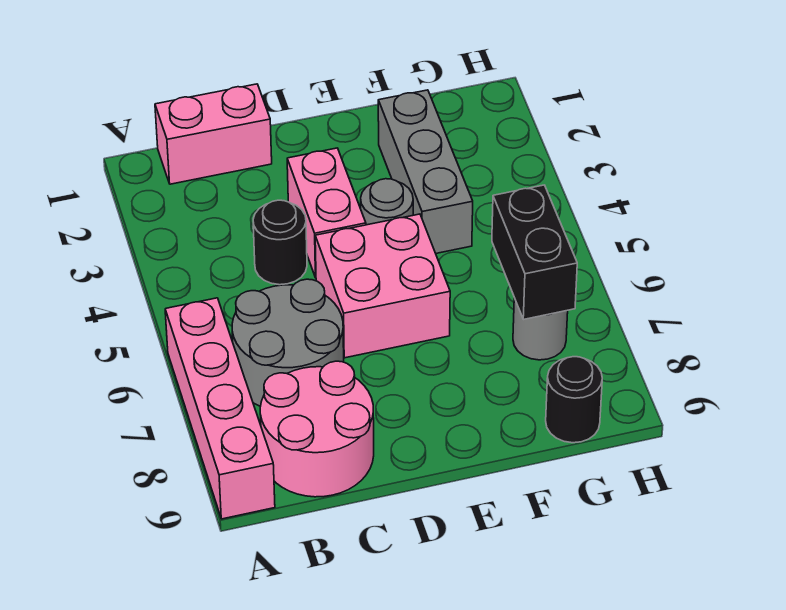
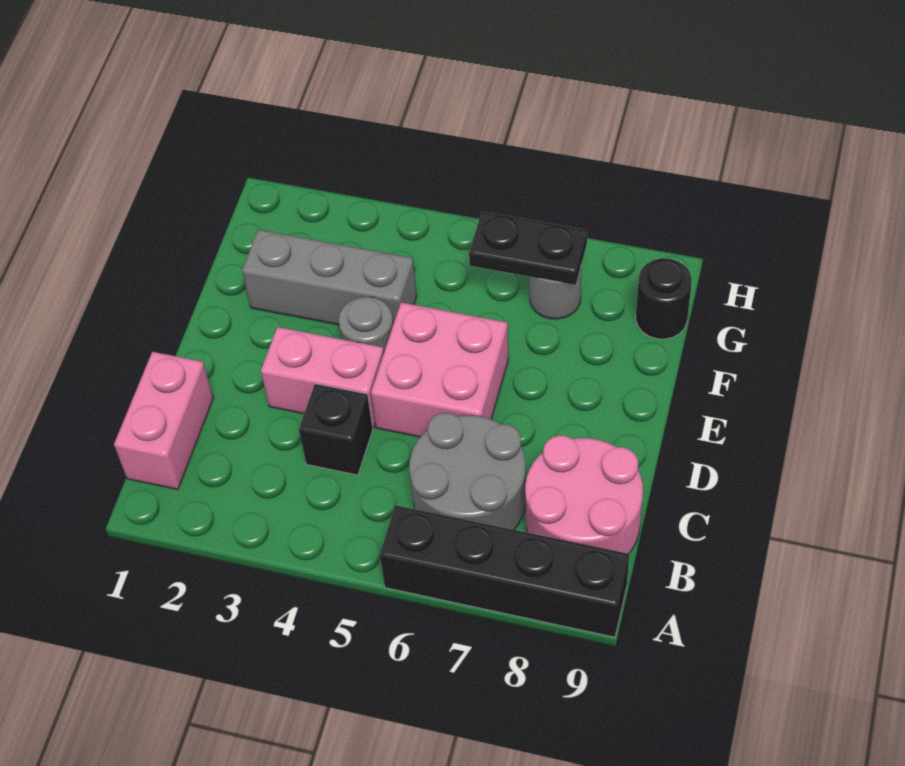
pink brick A6:A9 level 1 -> black brick A6:A9 level 1
black round brick C4 level 1 -> black brick C4 level 1
black brick G6:G7 level 2 -> black plate G6:G7 level 2

